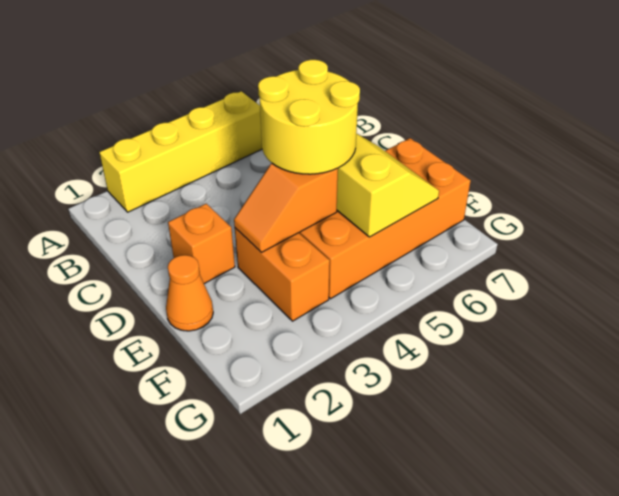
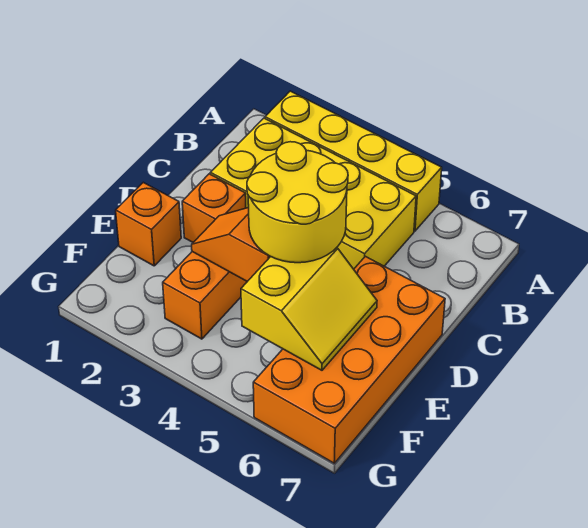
none -> yellow brick B2:C5 level 1
orange cone E1 level 1 -> orange brick E1 level 1
orange brick E4:F7 level 1 -> orange brick D6:G7 level 1

